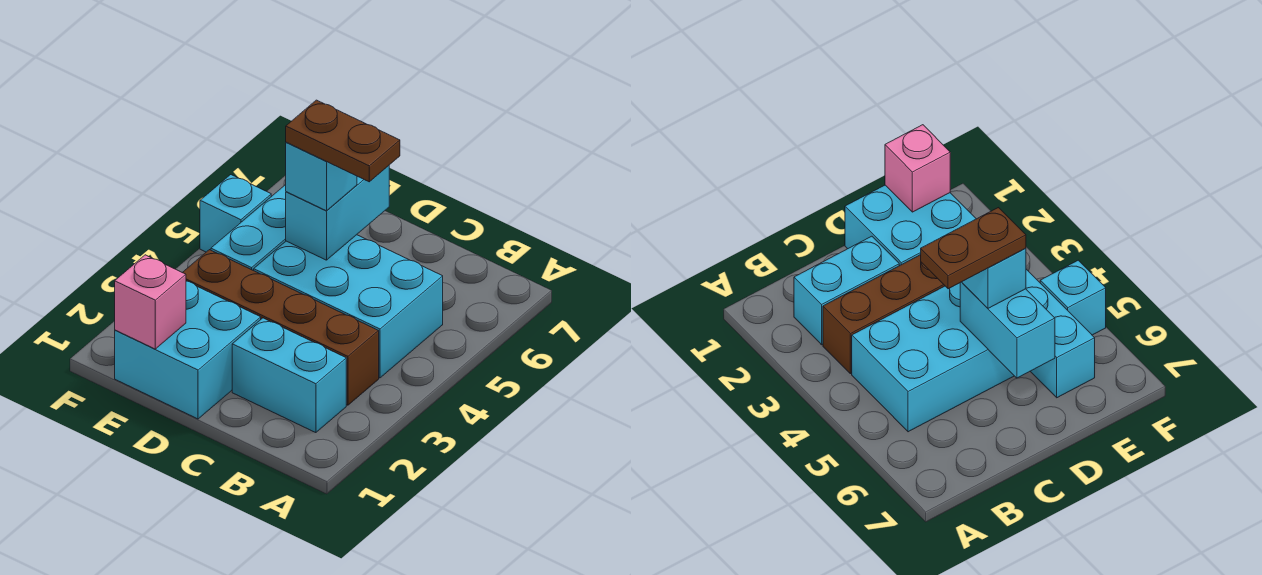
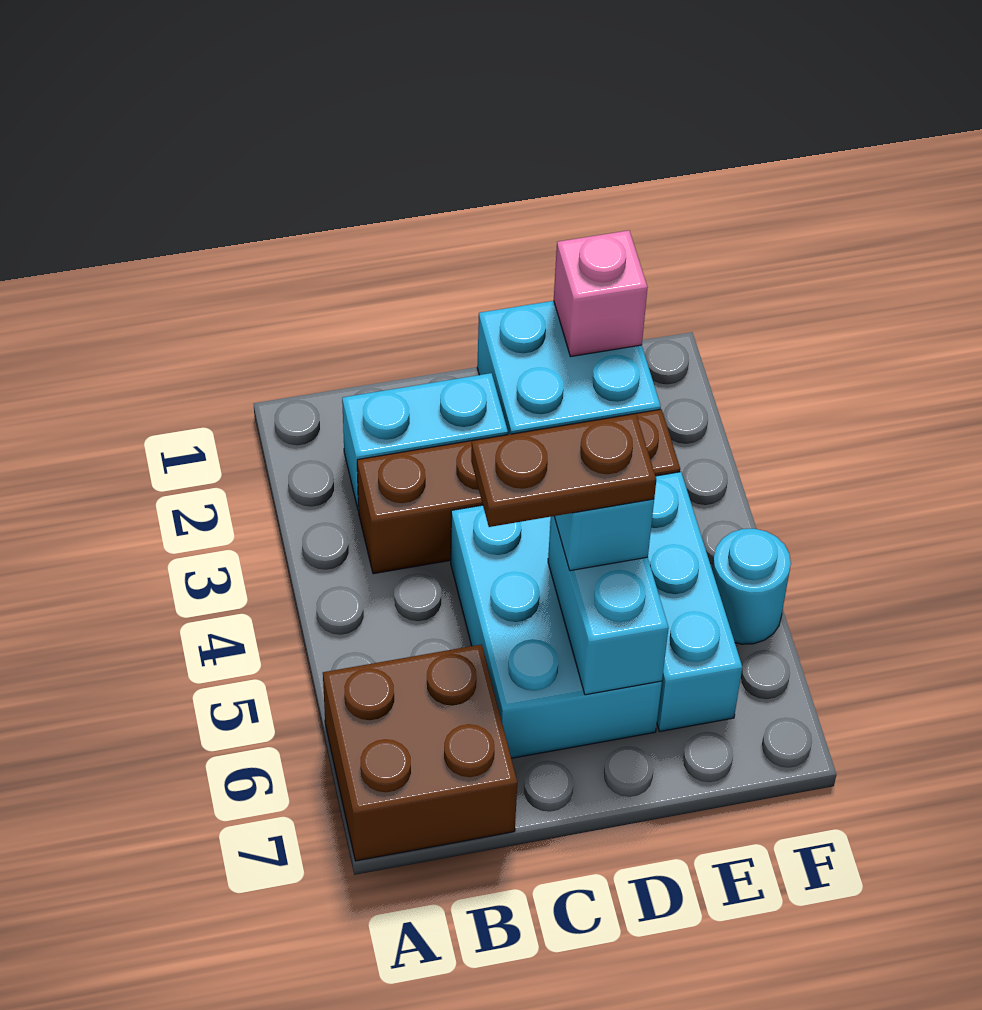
none -> brown brick A6:B7 level 1
cyan brick B4:D5 level 1 -> cyan brick C4:D6 level 1
cyan brick F5 level 1 -> cyan round brick F5 level 1

